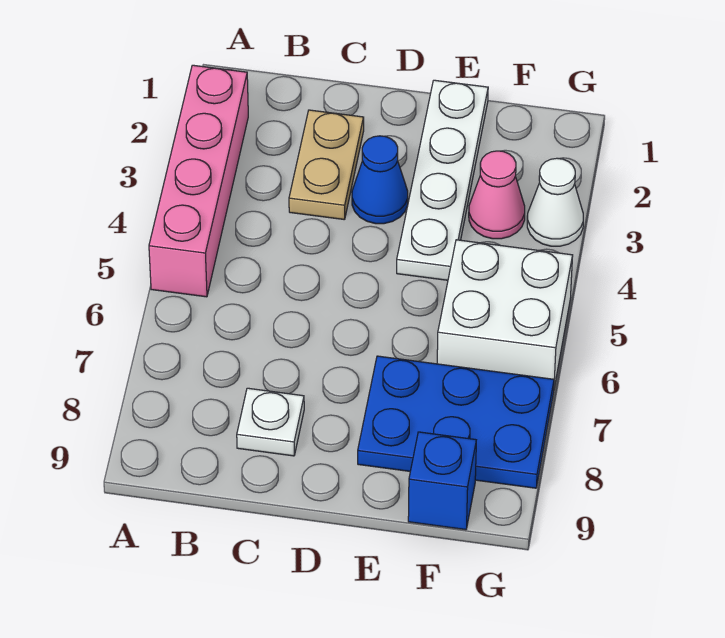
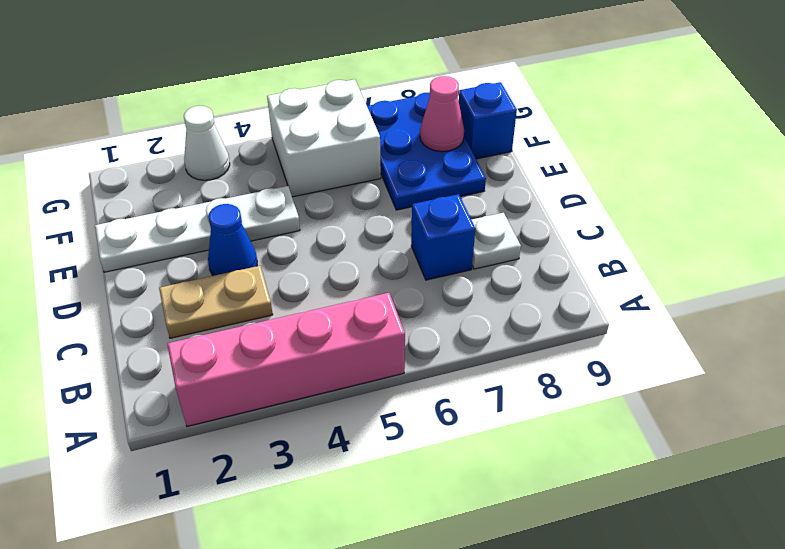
none -> blue brick C7 level 1
pink cone F3 level 1 -> pink cone F8 level 2

